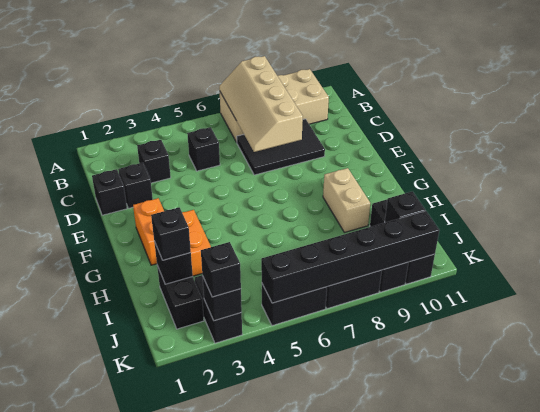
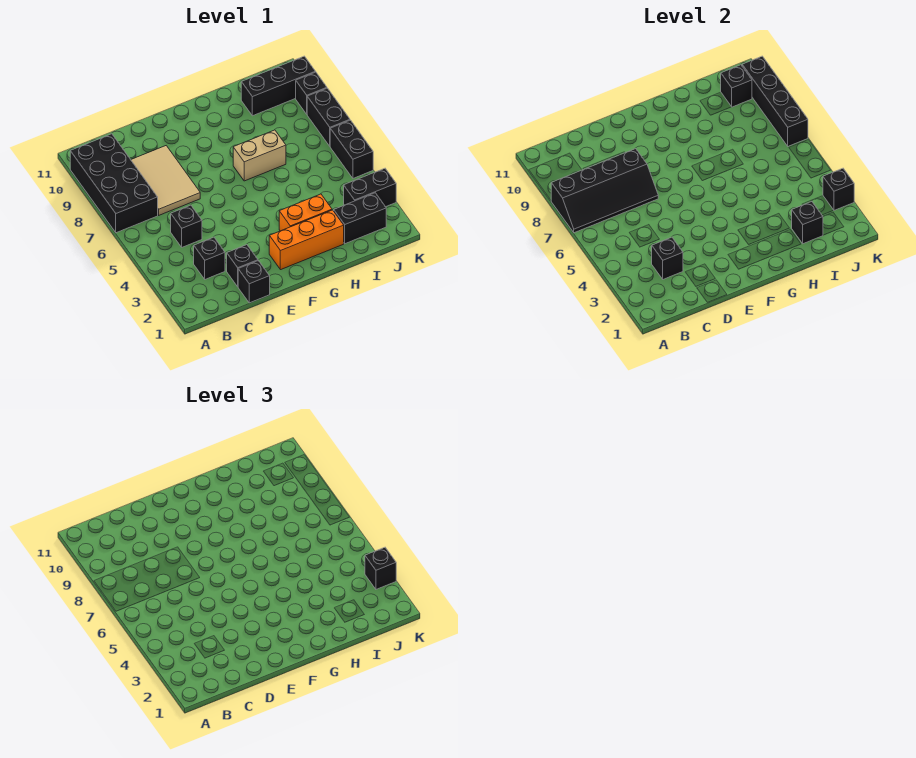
tan brick A7:B10 level 1 -> black brick A7:B10 level 1
tan slope A7:D8 level 2 top 8 -> black slope A7:D8 level 2 top 8
black tile C7:D9 level 1 -> tan tile C7:D9 level 1
orange brick F2:G2 level 1 -> orange brick F2:H2 level 1
tan brick G9:H9 level 1 -> tan brick G7:H7 level 1
black brick I2 level 3 -> black brick C3 level 2
black brick K5:K10 level 2 -> black brick K7:K10 level 2

